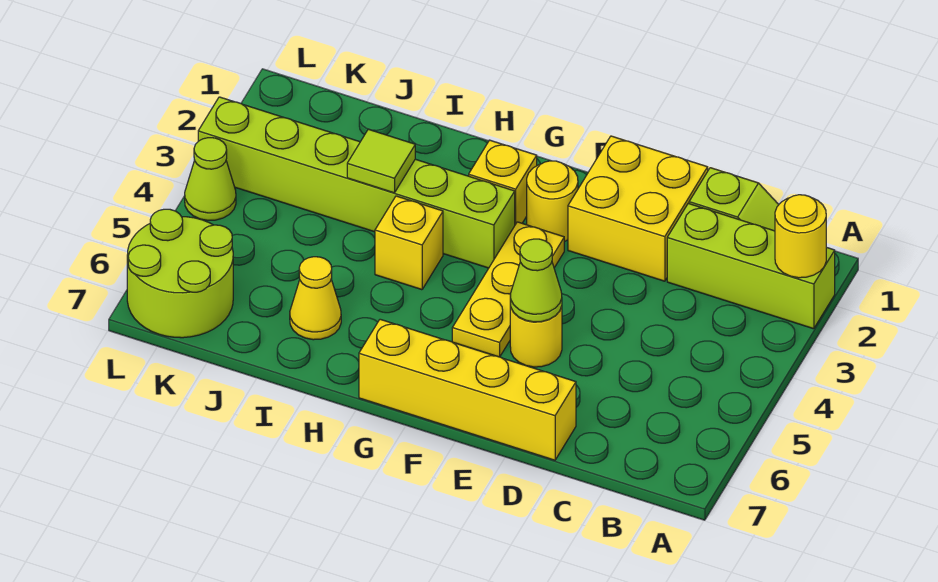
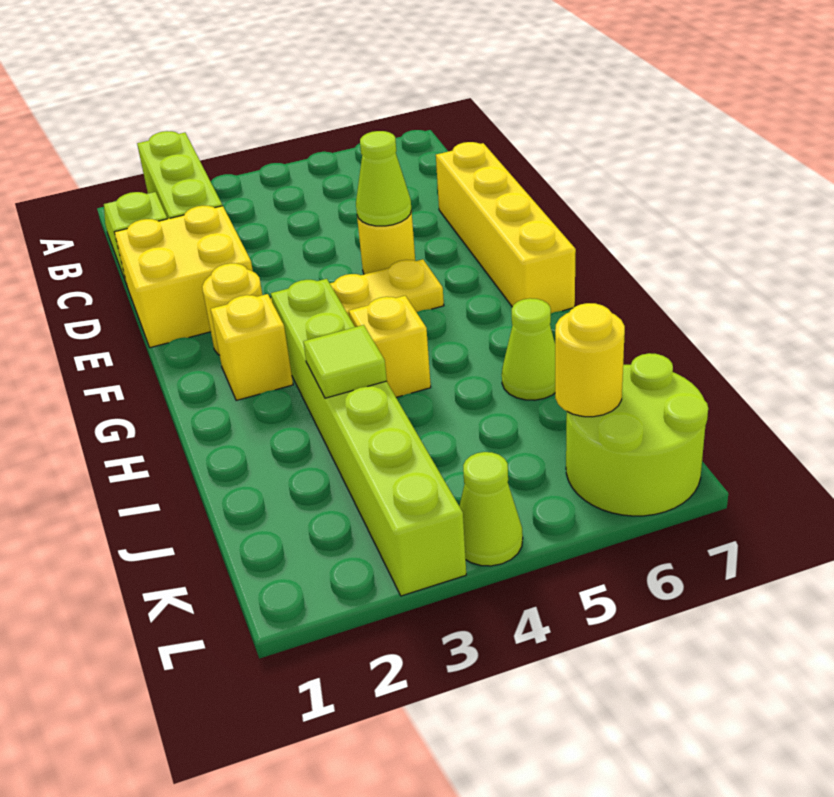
yellow round brick A2 level 2 -> yellow round brick K6 level 2
yellow cone I6 level 1 -> lime cone I6 level 1

